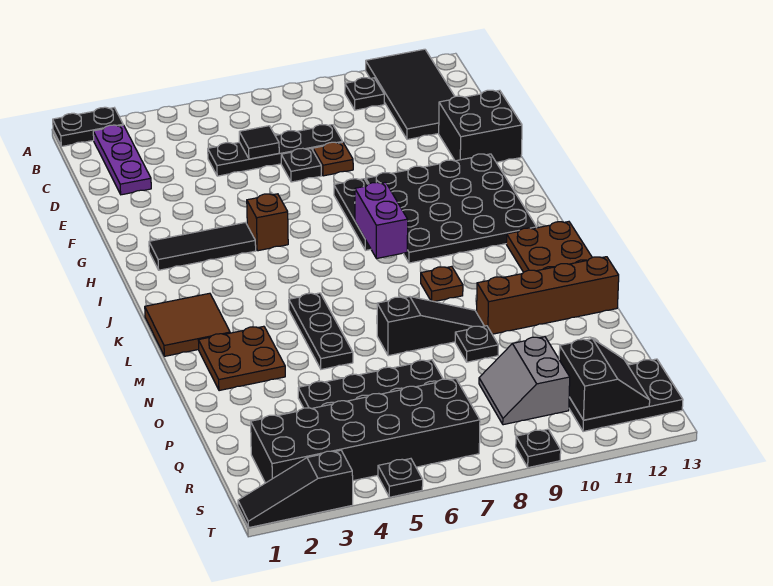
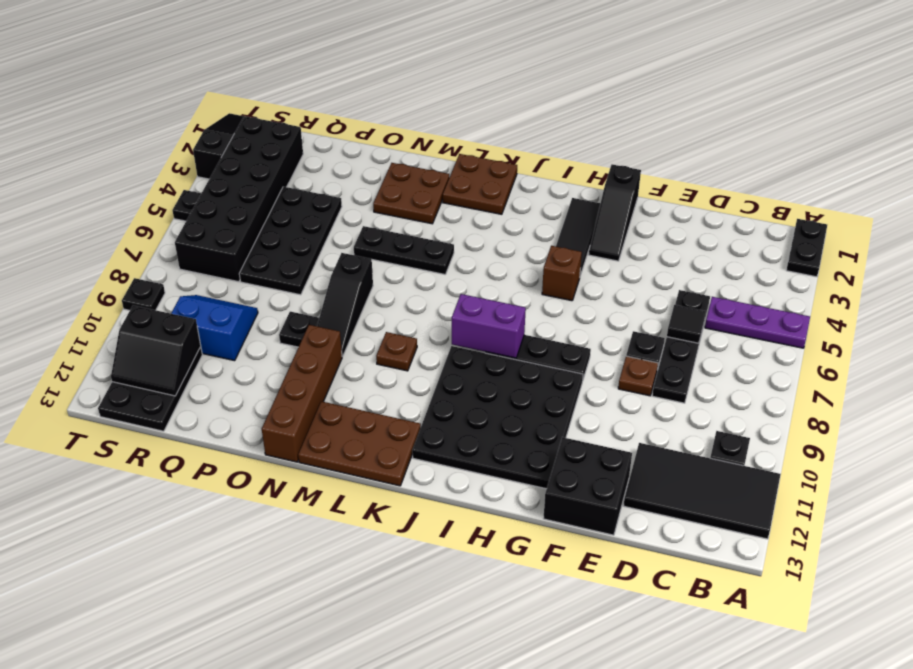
purple plate B2:D2 level 1 -> purple plate A5:C5 level 1
none -> black slope G1:G3 level 1 top 1
brown tile K1:L2 level 1 -> brown plate K1:L2 level 1
grey slope Q9:R10 level 1 top 10 -> blue slope Q9:R10 level 1 top 10

